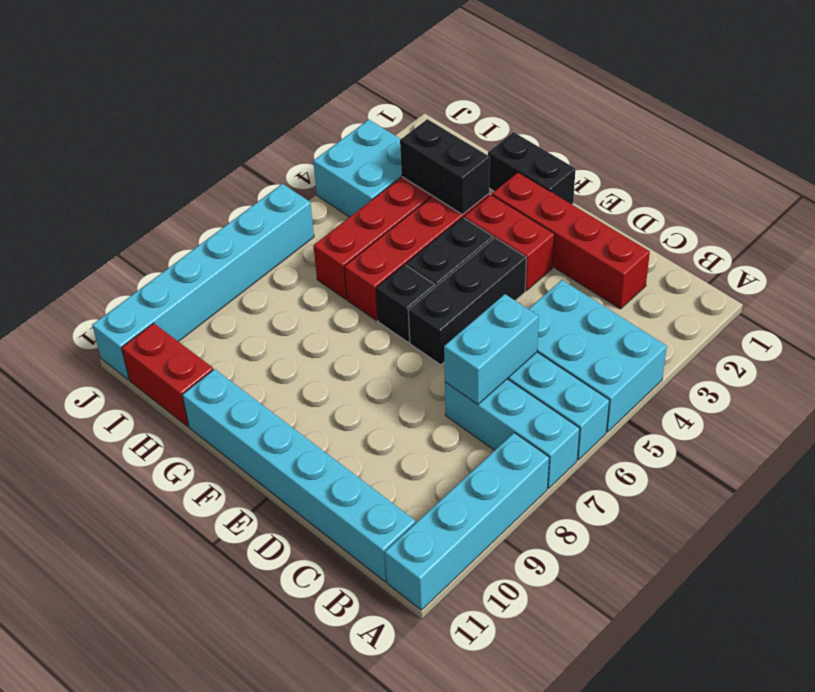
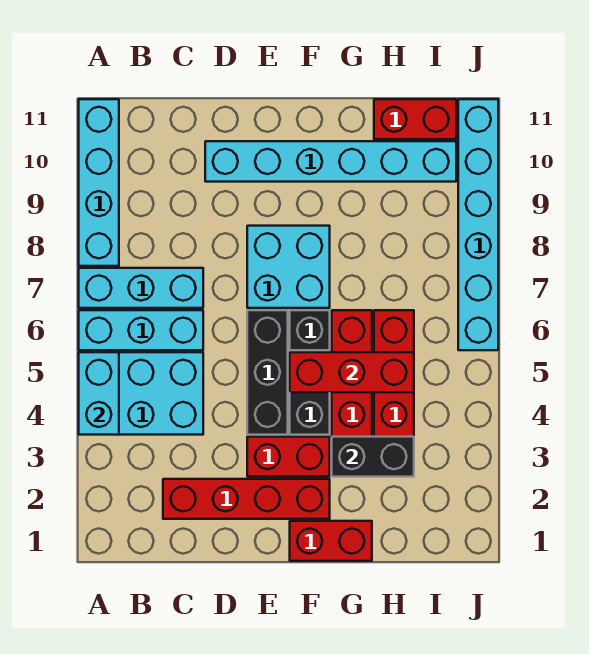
cyan brick B11:G11 level 1 -> cyan brick D10:I10 level 1
cyan brick C6:C7 level 2 -> cyan brick A4:A5 level 2
black brick F1:G1 level 1 -> red brick F1:G1 level 1
none -> red brick F5:H5 level 2
cyan brick I3:J4 level 1 -> cyan brick E7:F8 level 1

